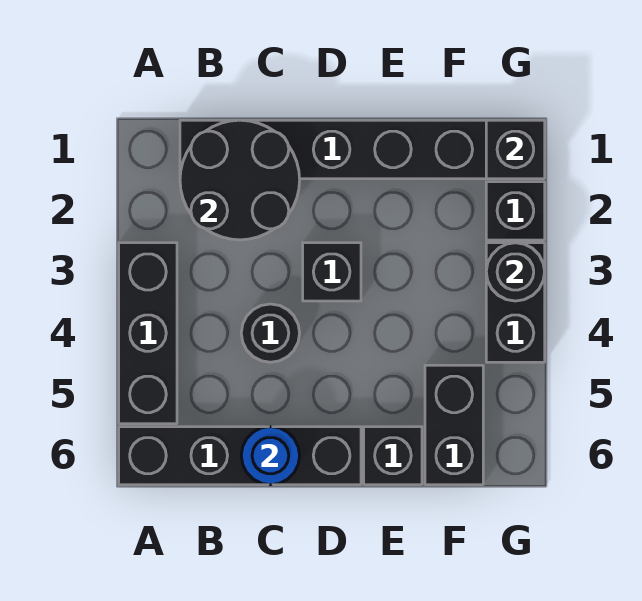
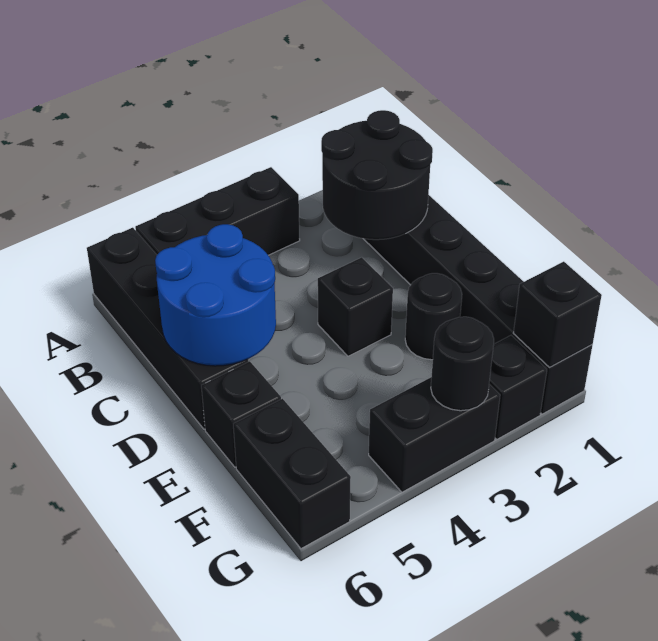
black round brick C4 level 1 -> black round brick E2 level 1
blue round brick C6 level 2 -> blue round brick C5:D6 level 2
black brick F5:F6 level 1 -> black brick F6:G6 level 1

